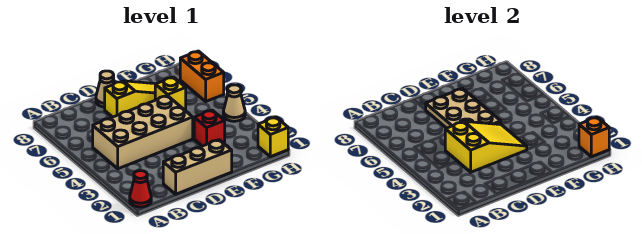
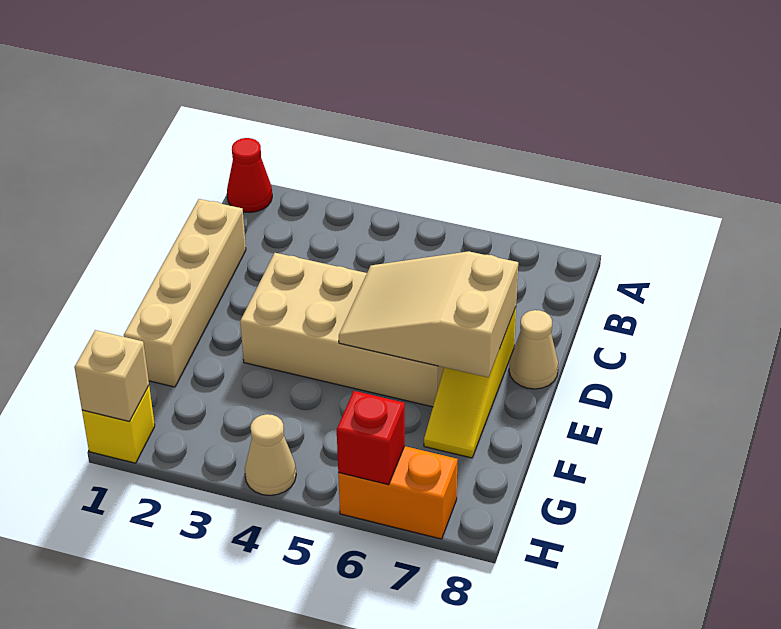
tan brick B4:E5 level 1 -> tan brick D3:E6 level 1
tan brick C1:E1 level 1 -> tan brick C1:F1 level 1
yellow slope C3:E4 level 2 top C -> none
tan plate D5:E7 level 2 -> tan slope D5:E7 level 2 top 7
red brick F3 level 1 -> red brick H6 level 2
yellow brick F6 level 1 -> none
orange brick H1 level 2 -> tan brick H1 level 2

